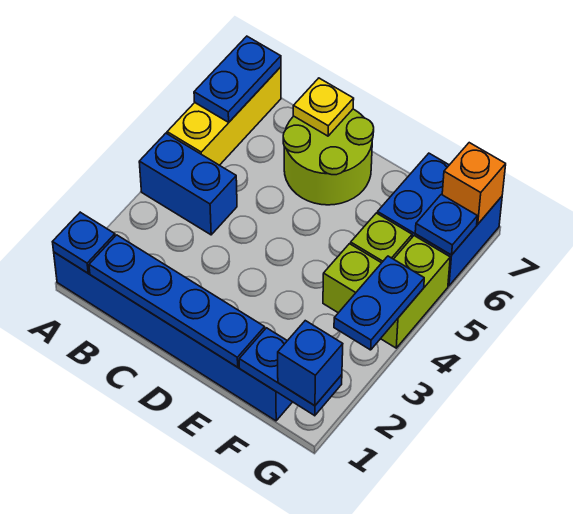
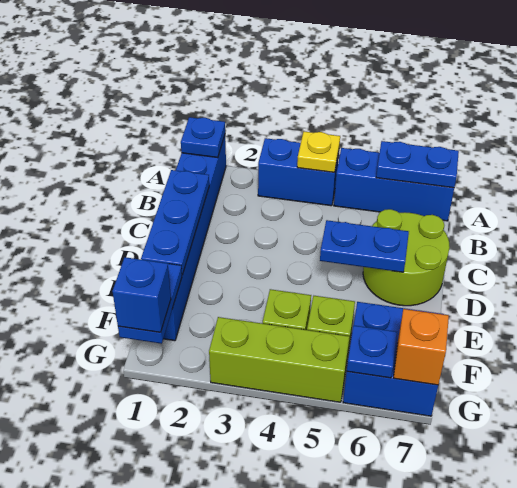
blue brick A4:B4 level 1 -> blue brick A3:A4 level 1
yellow brick A5:A7 level 1 -> blue brick A5:A7 level 1
blue plate B1:E1 level 2 -> blue plate C1:E1 level 2
yellow plate C7 level 2 -> yellow plate A4 level 2
blue plate G3:G4 level 2 -> blue plate D5:D6 level 2
lime brick G4:G5 level 1 -> lime brick G3:G5 level 1

